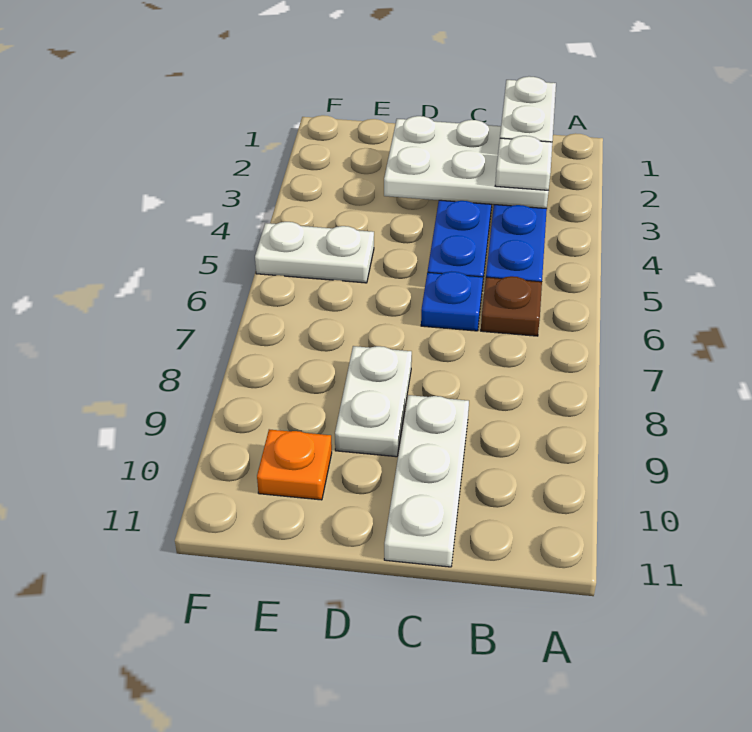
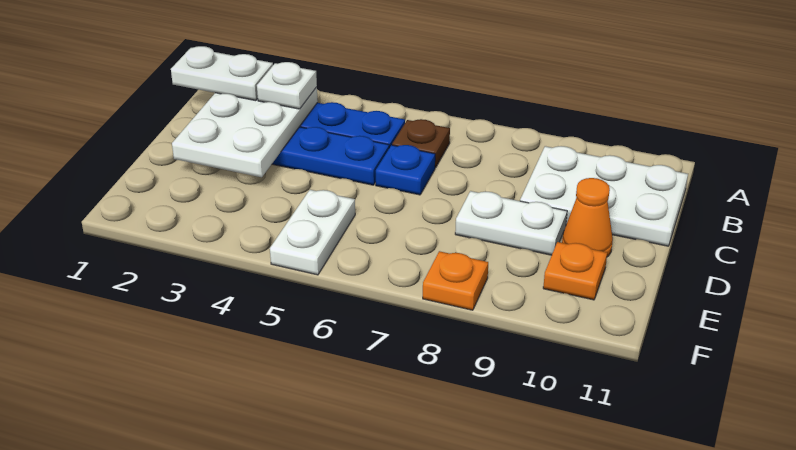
white plate C9:C11 level 1 -> white plate B9:C11 level 1
none -> orange cone D10 level 1
none -> orange plate F8 level 1

